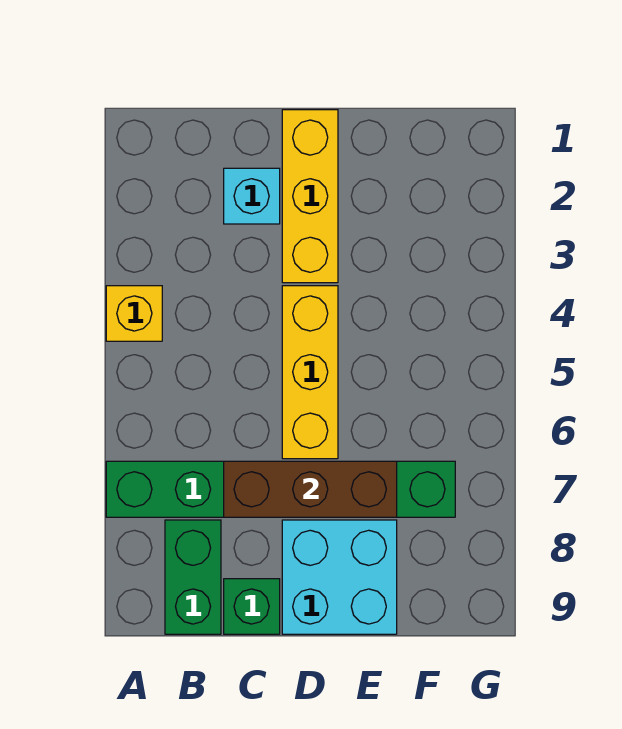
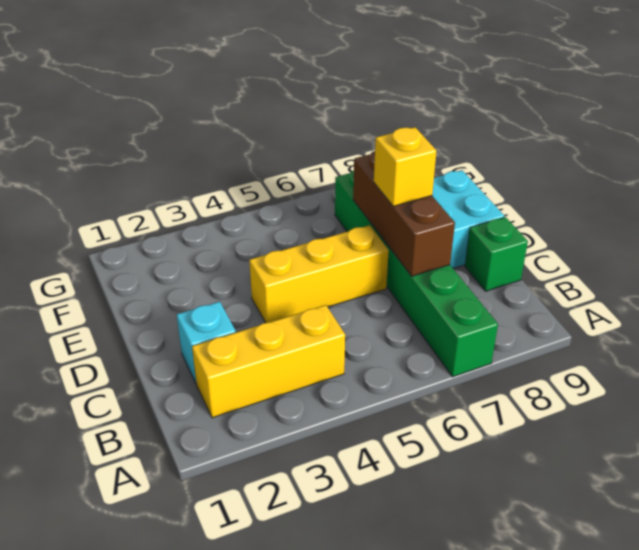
yellow brick A4 level 1 -> yellow brick D7 level 3
green brick B8:B9 level 1 -> none
yellow brick D1:D3 level 1 -> yellow brick B2:B4 level 1

